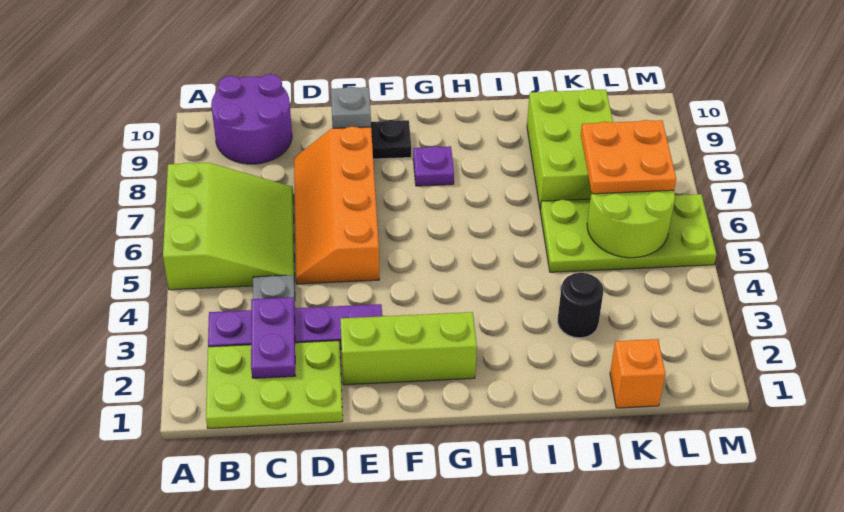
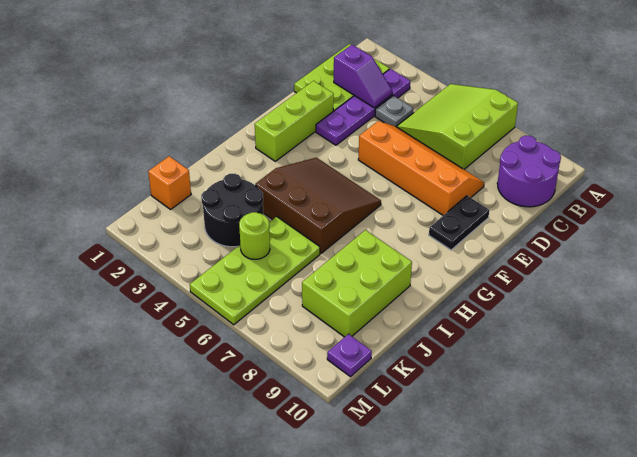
lime slope A5:C7 level 1 top A -> lime slope A5:C7 level 1 top 7
purple plate C2:C3 level 2 -> purple slope C2:C3 level 2 top 2
grey brick E9 level 2 -> none
none -> brown slope G4:I6 level 1 top I
purple plate G8 level 1 -> purple plate L10 level 1
black round brick J3 level 1 -> black round brick J3:K4 level 1
lime brick J7:K9 level 1 -> lime brick I8:K9 level 1
lime round brick K5:L6 level 2 -> lime round brick K5 level 2
orange plate K6:L7 level 3 -> none

